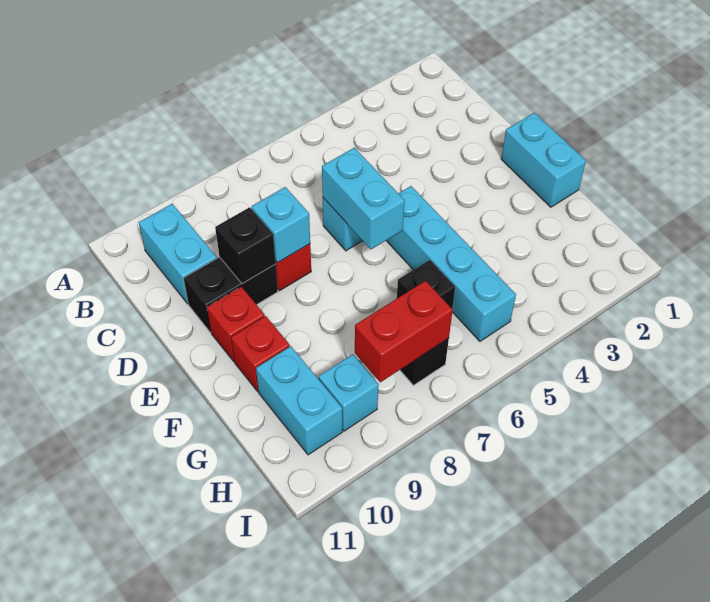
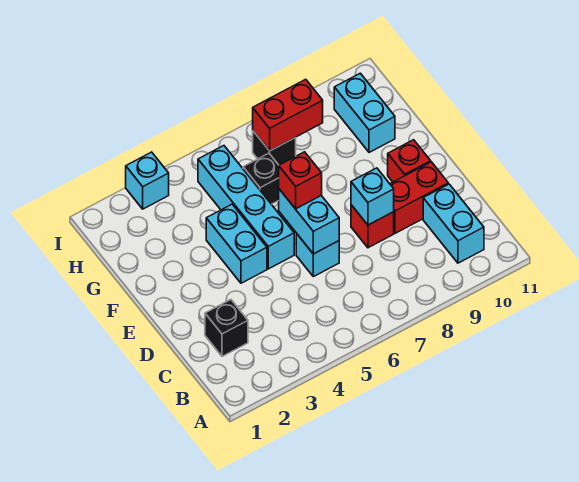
black brick D9:D10 level 1 -> red brick D9:D10 level 1
black brick D9 level 2 -> black brick C2 level 1
cyan brick E1:F1 level 1 -> cyan brick E4:F4 level 1
red brick F10 level 1 -> red brick E6 level 3
cyan brick H9 level 1 -> cyan brick I3 level 1

